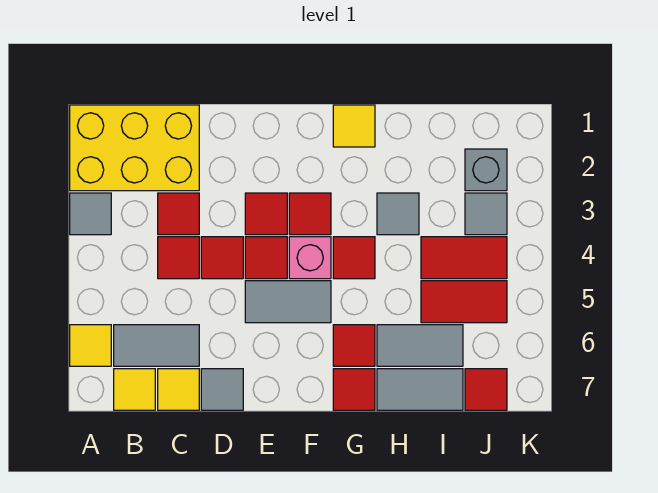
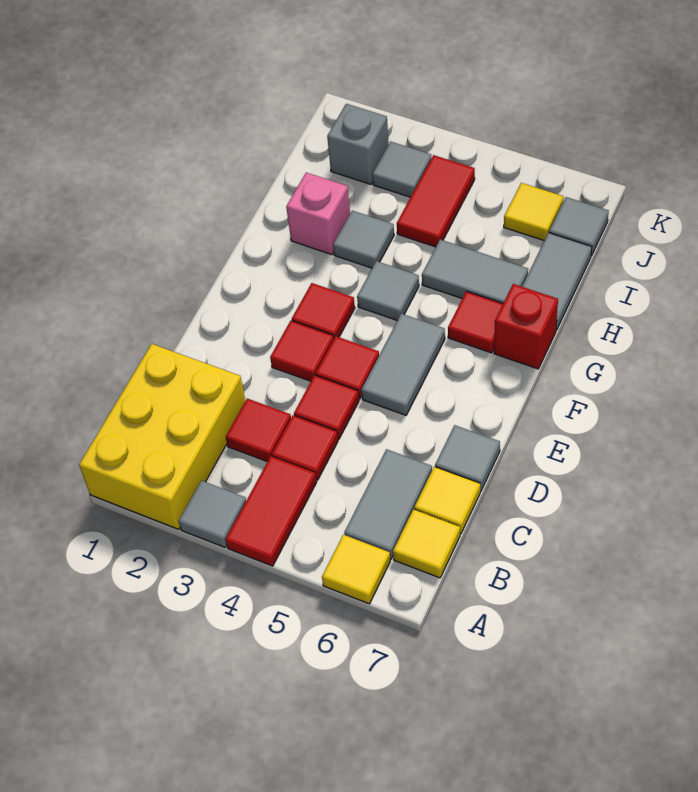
pink brick F4 level 1 -> pink brick H2 level 1
yellow tile G1 level 1 -> yellow tile J6 level 1
red tile G4 level 1 -> grey tile G4 level 1
red tile G7 level 1 -> red brick G7 level 1
grey tile H6:I6 level 1 -> grey tile H5:H6 level 1
red tile I5:J5 level 1 -> red tile A4:B4 level 1
red tile J7 level 1 -> grey tile J7 level 1

